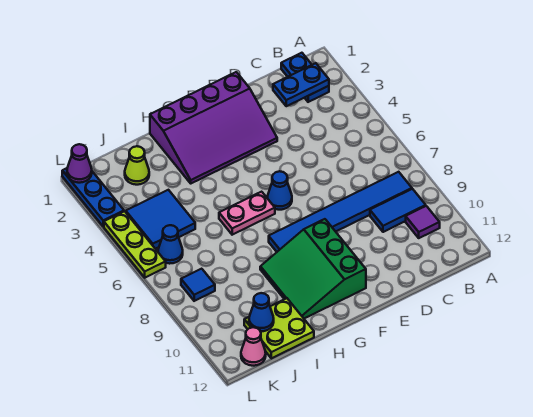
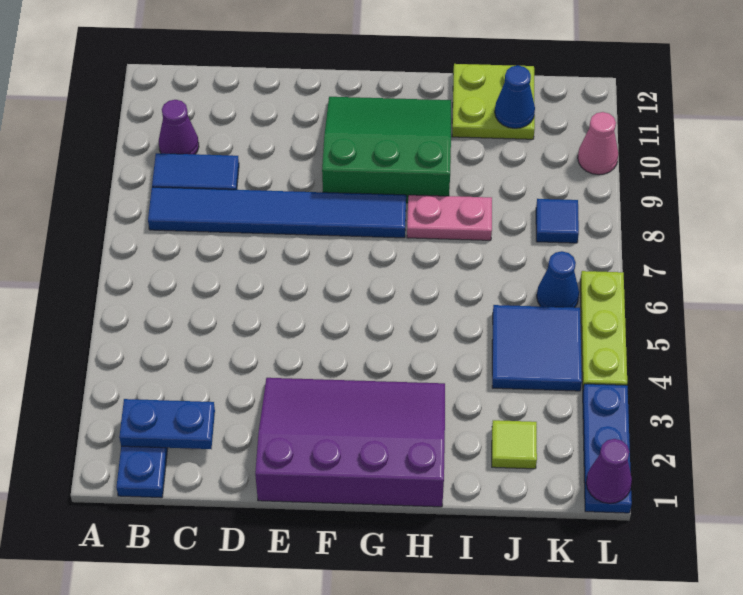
purple tile B10 level 1 -> purple cone B10 level 1
blue cone F6 level 1 -> none
green slope F9:H11 level 1 top F -> green slope F9:H11 level 1 top 9
pink plate G6:H6 level 1 -> pink plate H8:I8 level 1
lime cone J2 level 1 -> lime tile J2 level 1
pink cone K12 level 1 -> pink cone L10 level 1

